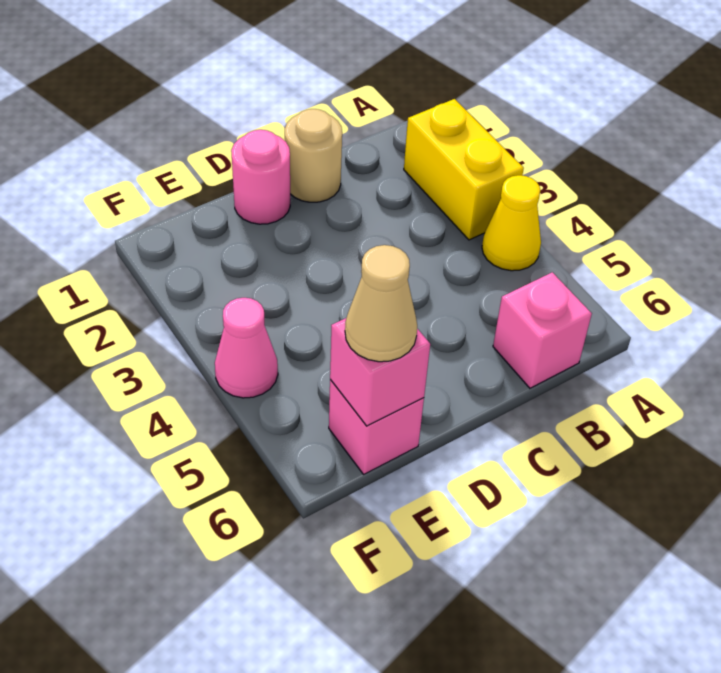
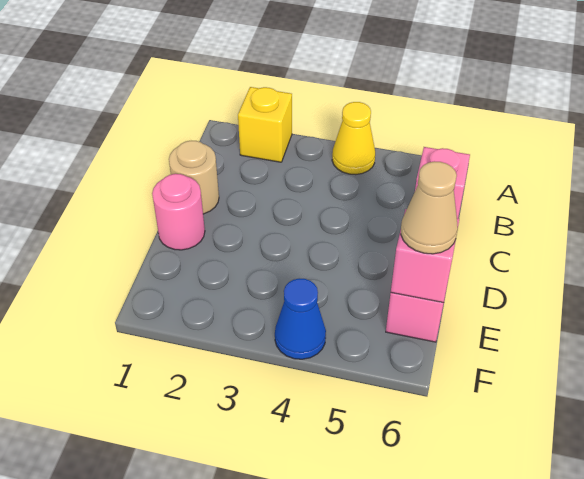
yellow brick A2:A3 level 1 -> yellow brick A2 level 1
pink cone F4 level 1 -> blue cone F4 level 1

